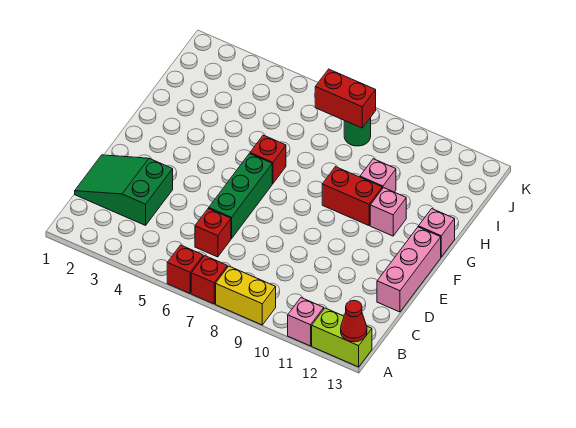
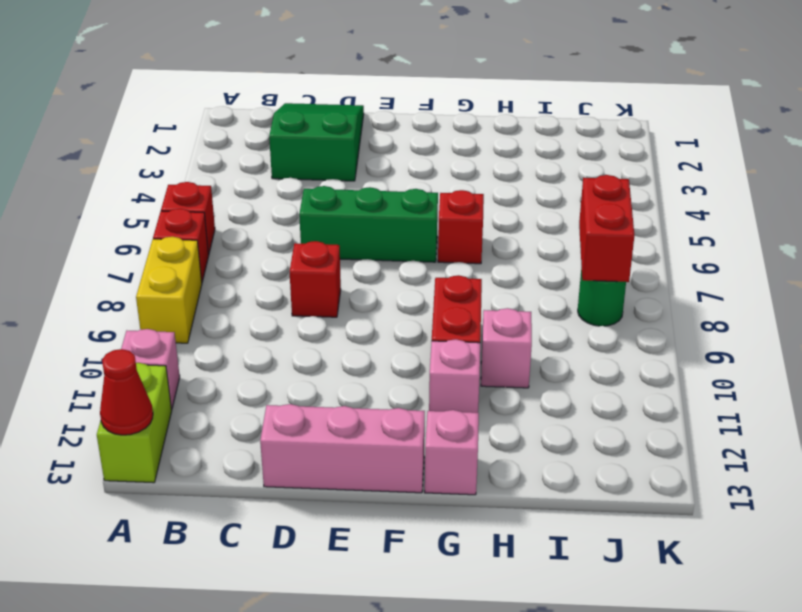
red brick C6 level 1 -> red brick D8 level 1

